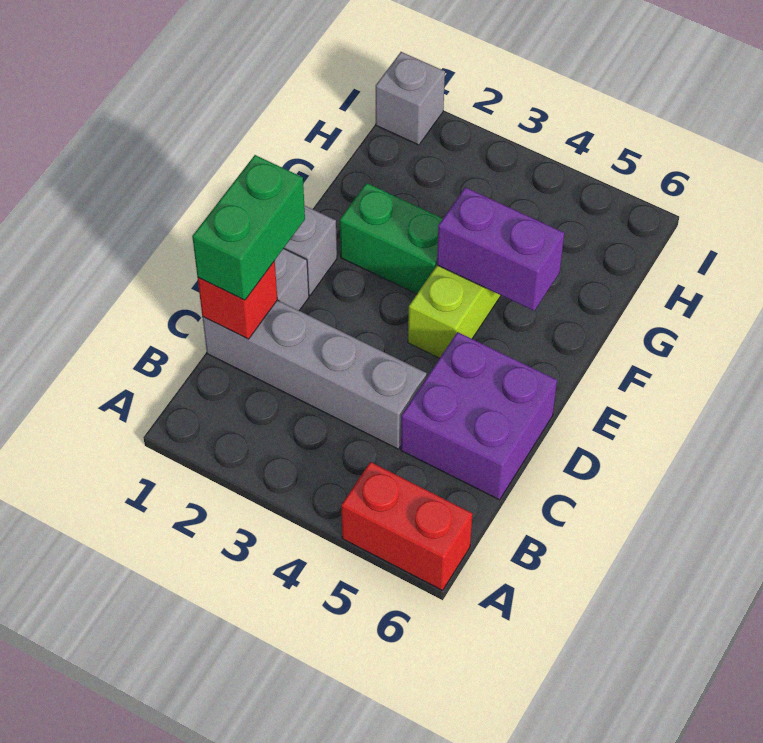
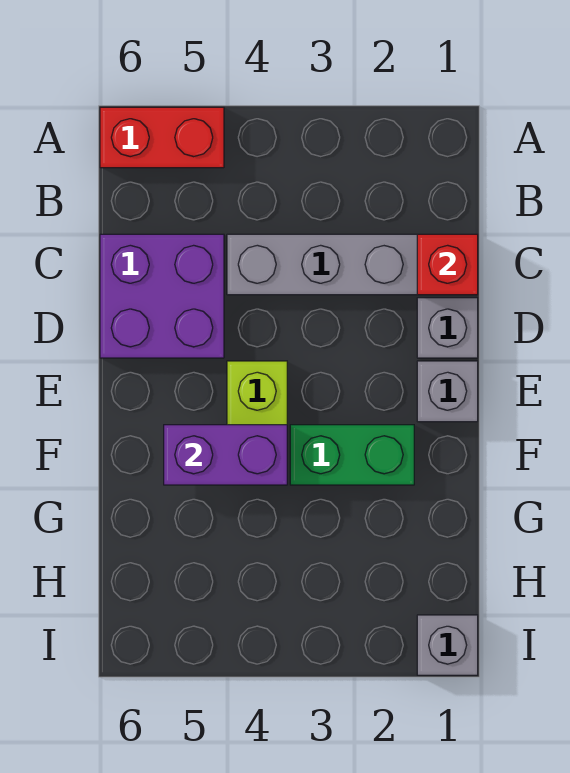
green brick C1:D1 level 3 -> none

